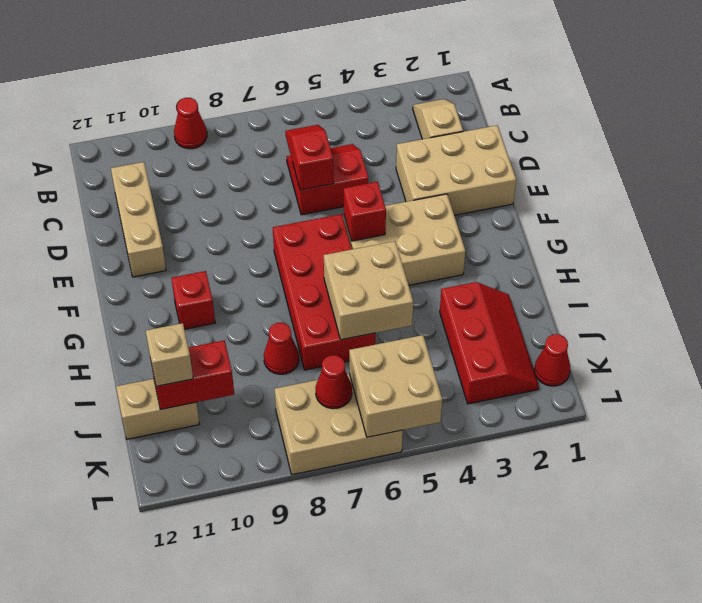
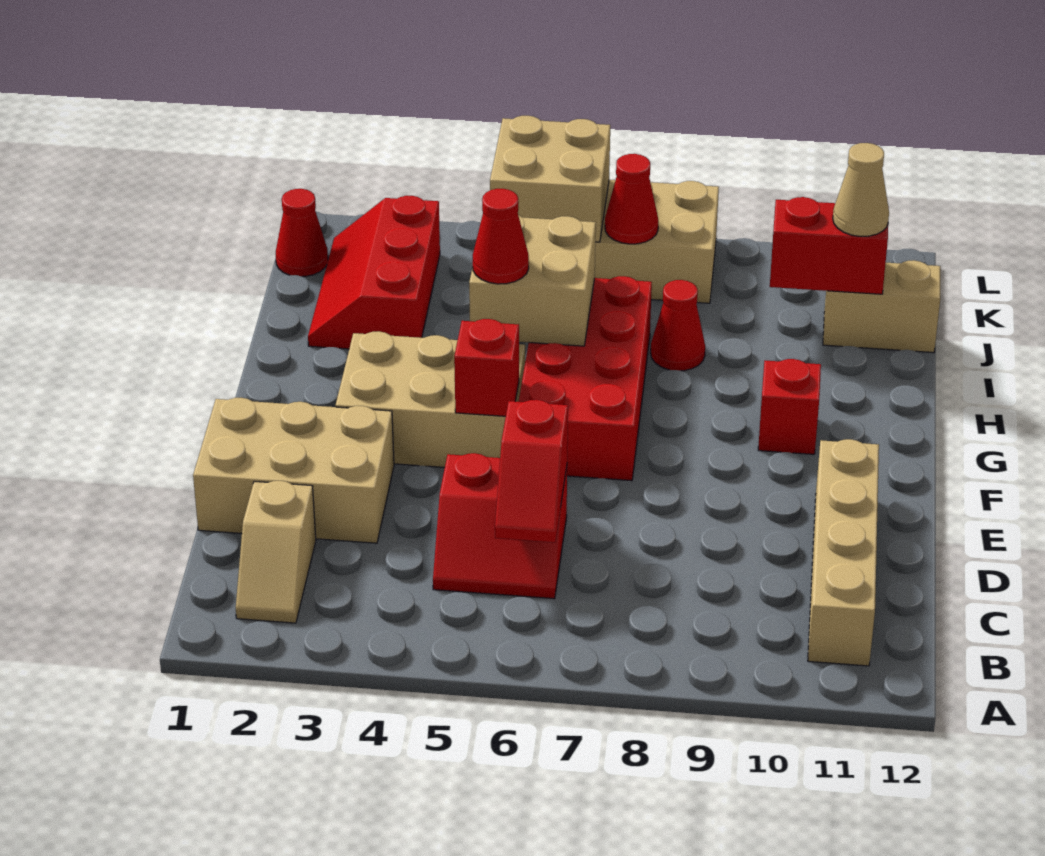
red cone A9 level 1 -> red cone H5 level 3
tan brick C11:E11 level 1 -> tan brick B11:E11 level 1
tan brick J11 level 3 -> tan cone J11 level 3

